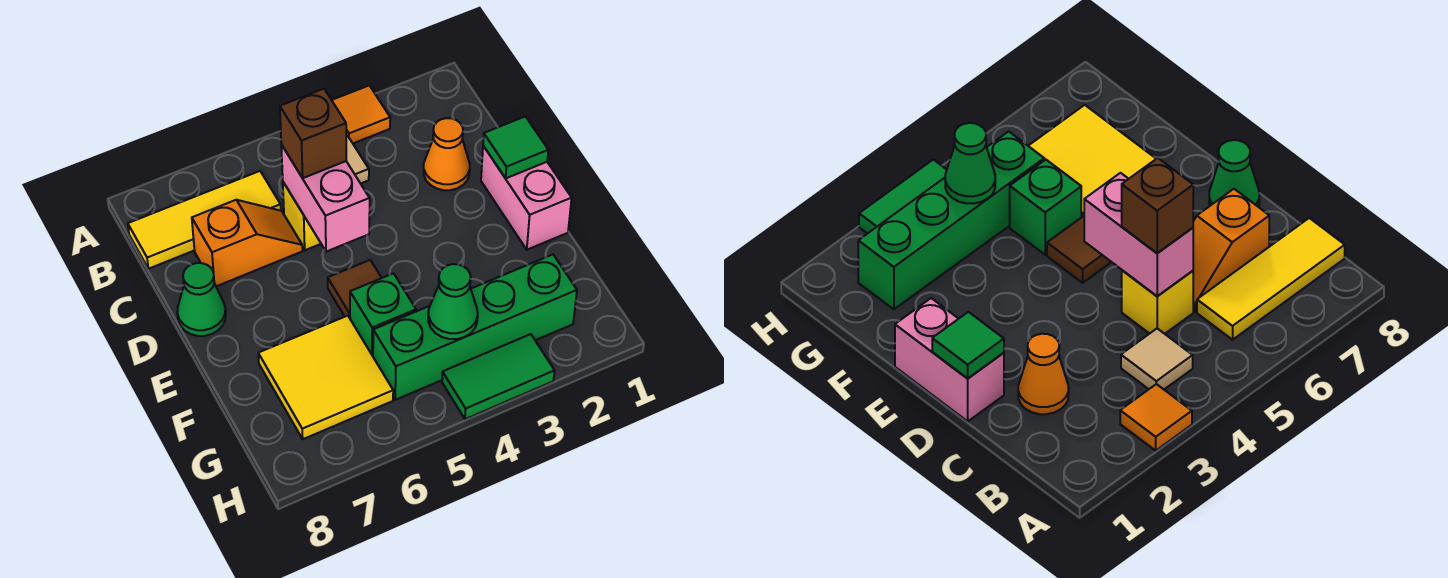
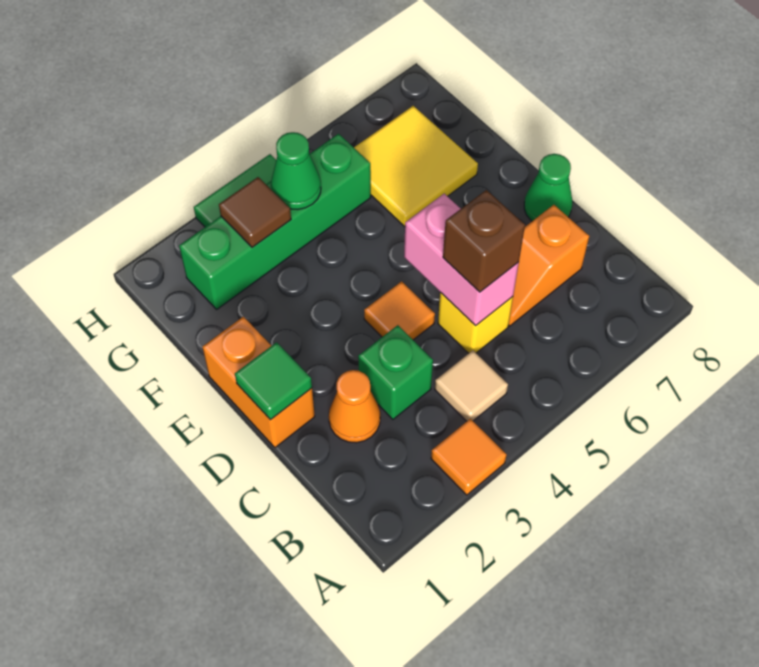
yellow tile B6:B8 level 1 -> none
pink brick D1:E1 level 1 -> orange brick D1:E1 level 1
none -> orange tile D4 level 1
brown tile E5 level 1 -> brown tile G3 level 2
green brick F5 level 1 -> green brick C3 level 1

